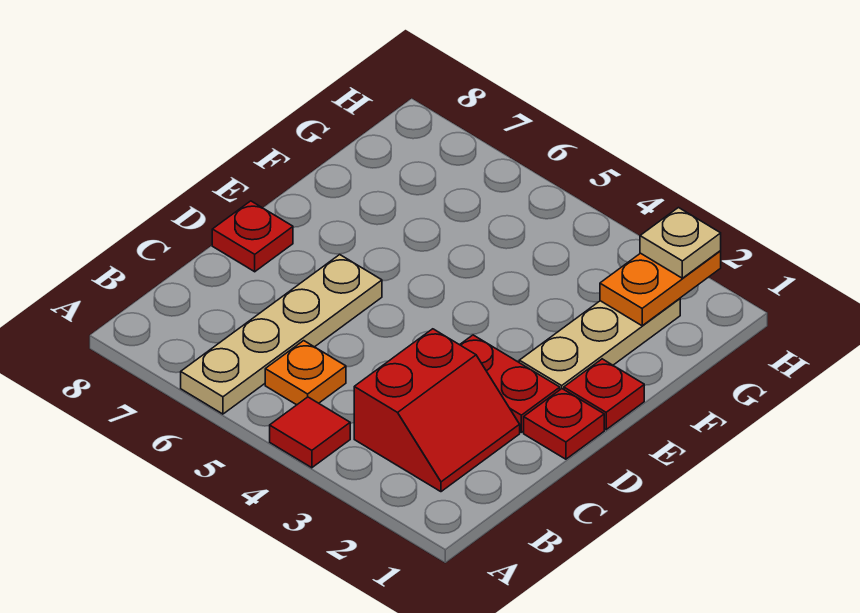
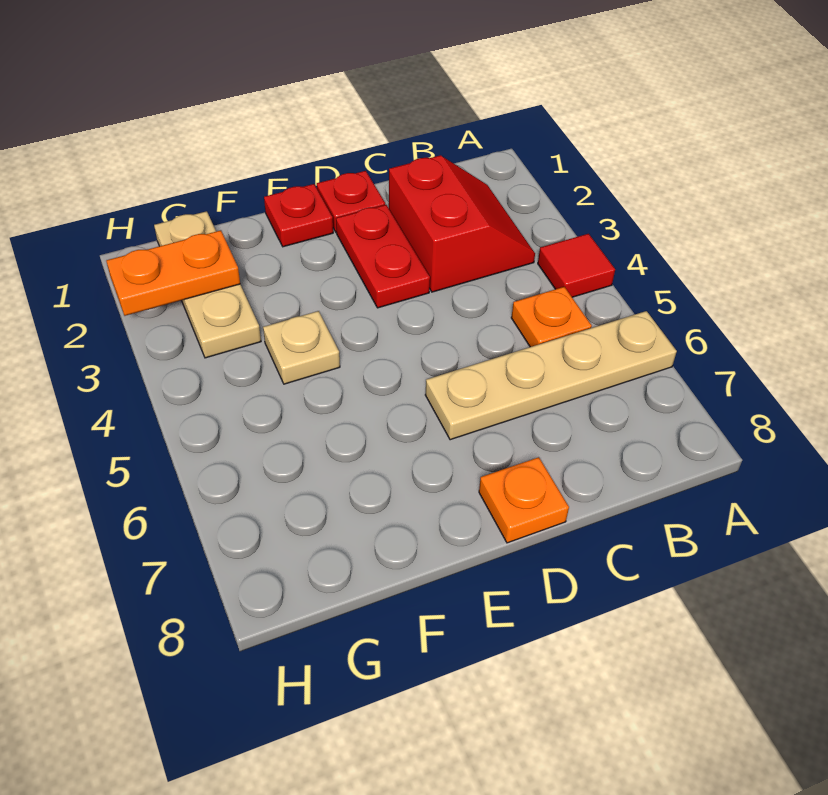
red slope B2:C3 level 1 top 3 -> red slope B2:C3 level 1 top C
red plate D8 level 1 -> orange plate D8 level 1
tan plate E2:G2 level 1 -> tan plate G1:G3 level 1
tan plate H2 level 3 -> tan plate F4 level 1

